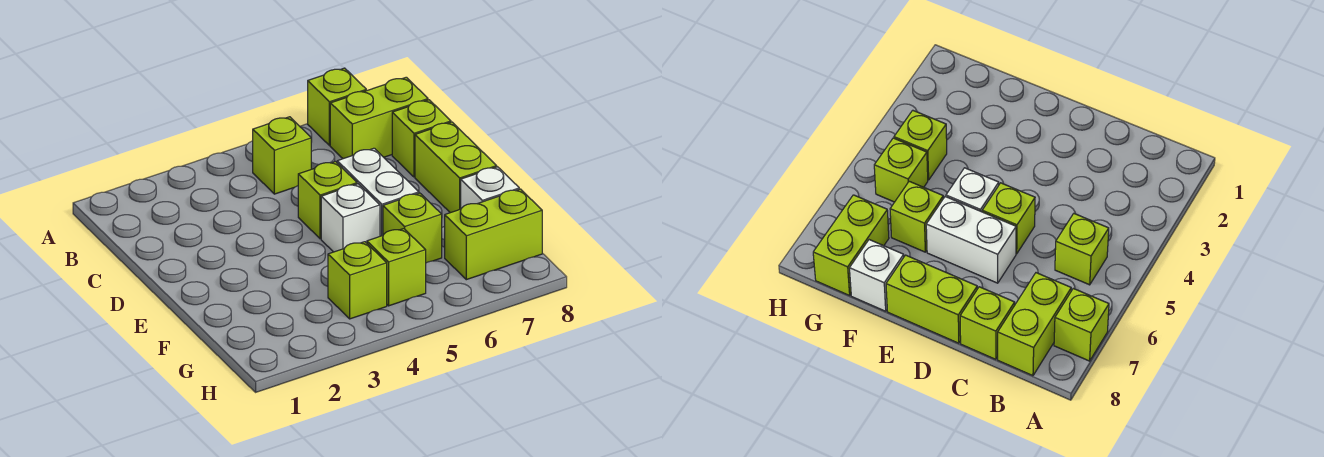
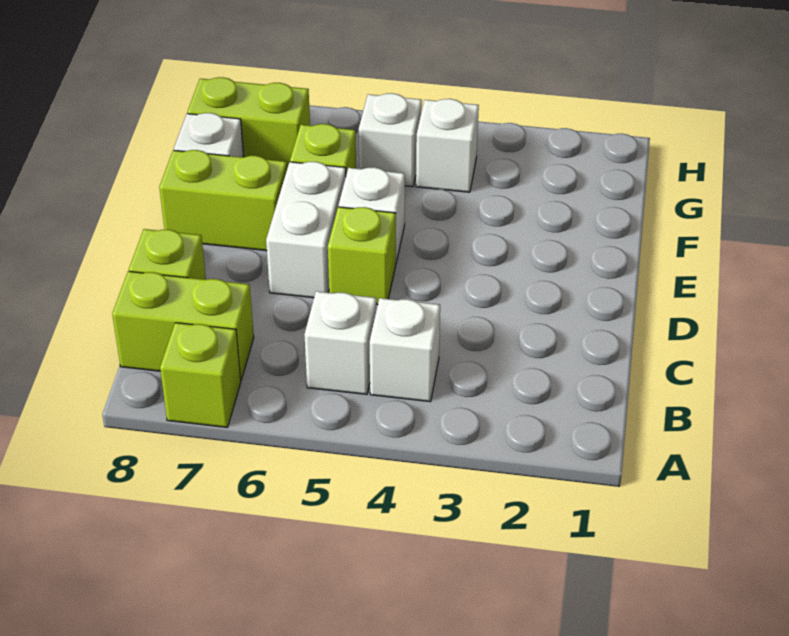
none -> white brick B4 level 1
lime brick B5 level 1 -> white brick B5 level 1
lime brick D8:E8 level 1 -> lime brick E7:E8 level 1
lime brick G4 level 1 -> white brick G4 level 1
lime brick G5 level 1 -> white brick G5 level 1

